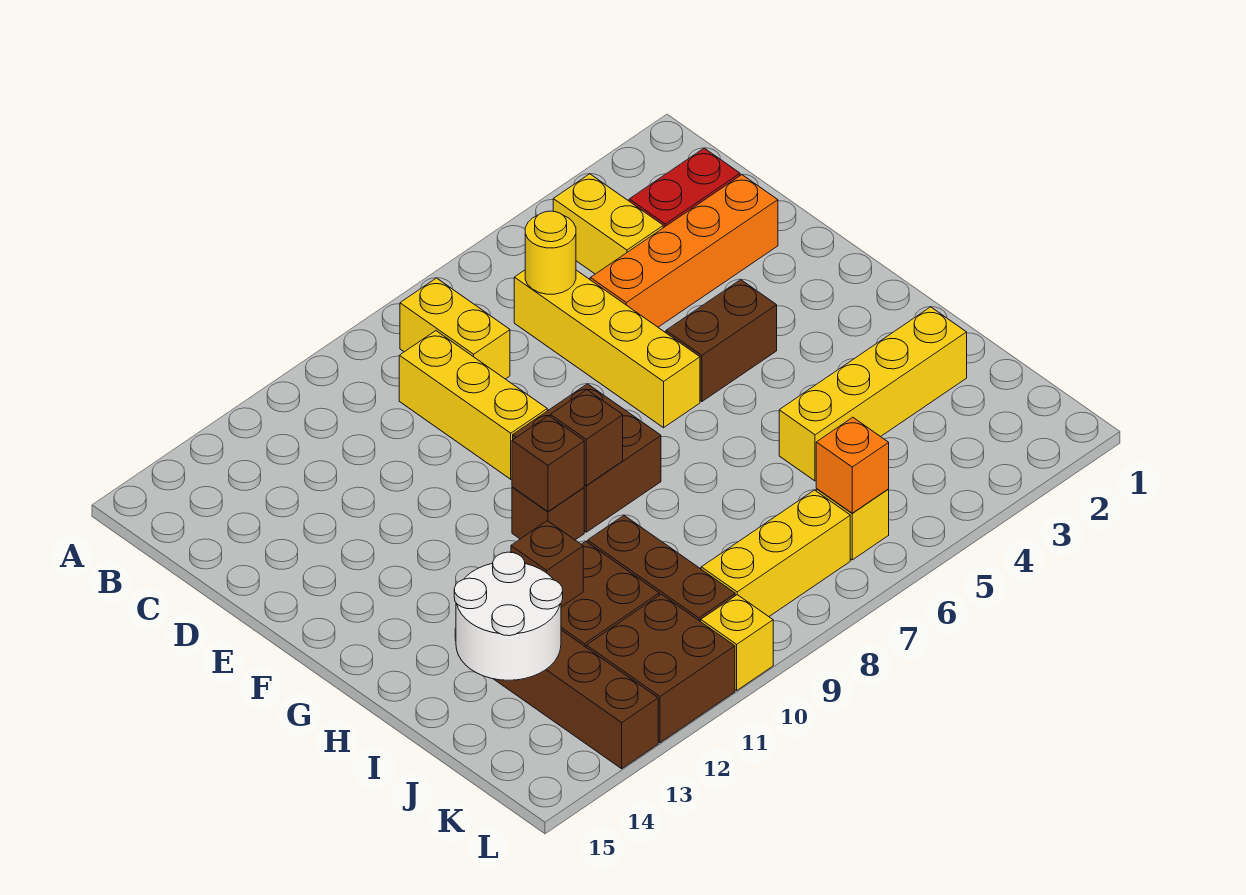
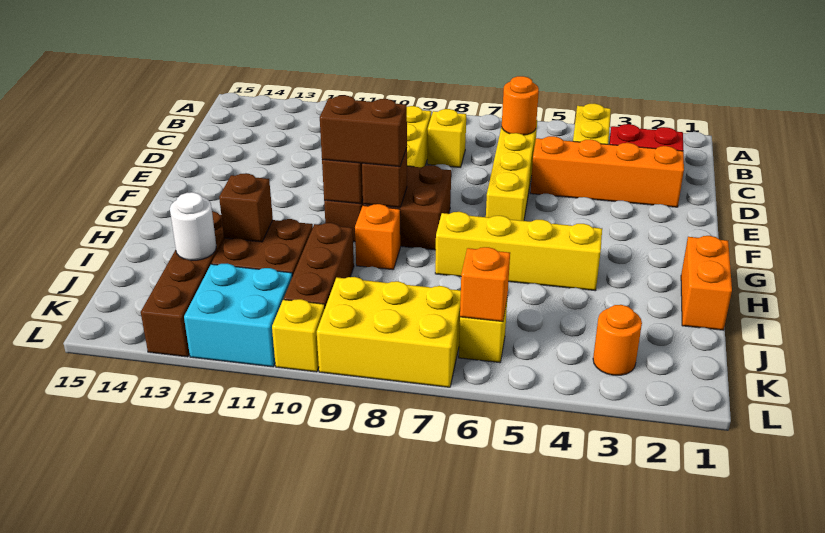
yellow brick B8:C8 level 1 -> yellow brick C8 level 1
yellow round brick C6 level 2 -> orange round brick C6 level 2
brown brick F4:F5 level 1 -> brown brick G9:G10 level 3
none -> orange brick H1:I1 level 1
none -> orange brick H9 level 1
yellow brick I2:I5 level 1 -> yellow brick H4:H7 level 1
white round brick I13:J14 level 2 -> white round brick J13 level 2
none -> orange round brick K3 level 1
yellow brick K7:K9 level 1 -> yellow brick K7:L9 level 1
brown brick K11:L12 level 1 -> cyan brick K11:L12 level 1

